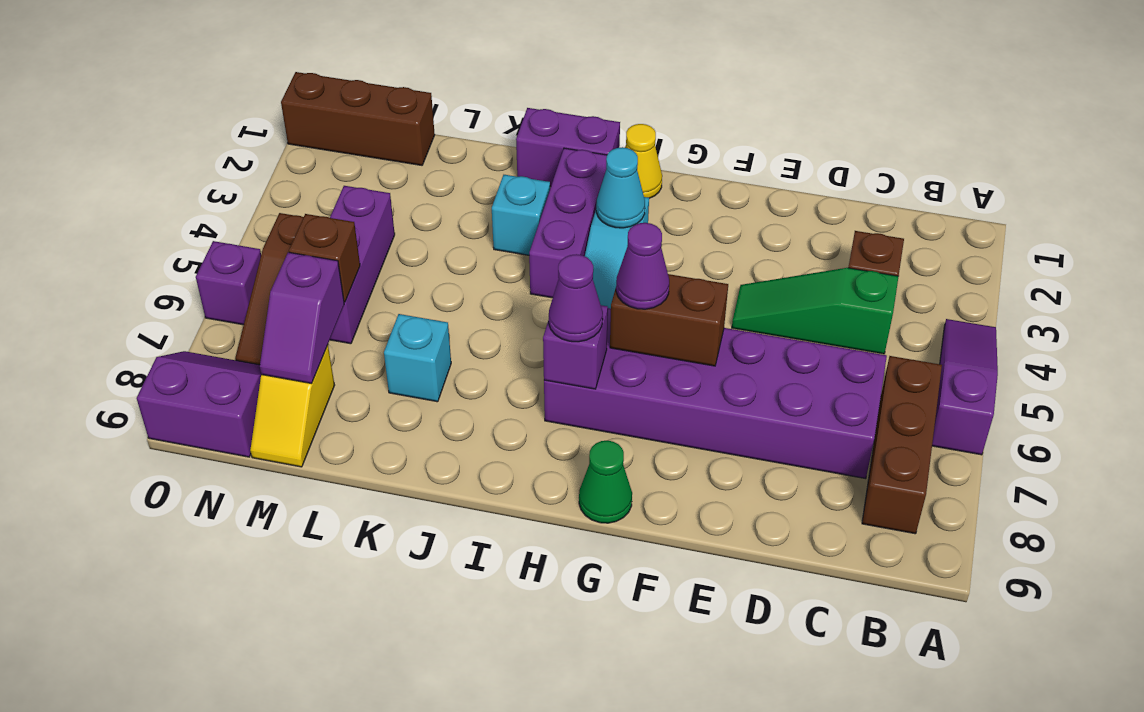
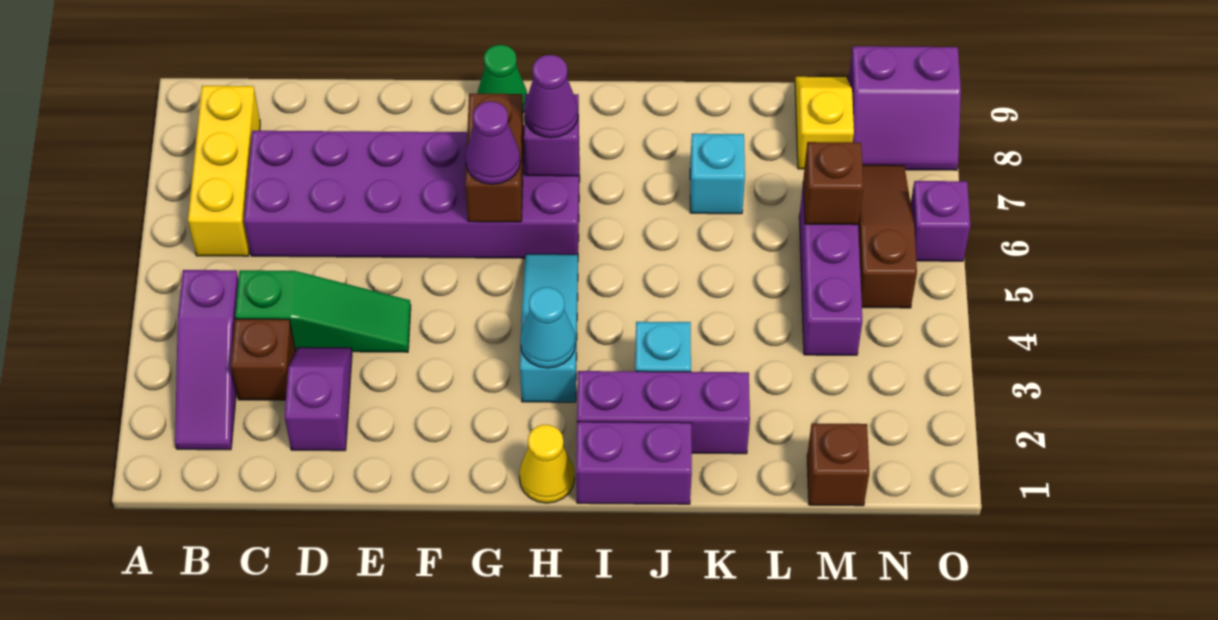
purple slope A4:A6 level 1 top 6 -> purple slope B2:B4 level 1 top 4
brown brick B6:B8 level 1 -> yellow brick B6:B8 level 1
brown brick F6:G6 level 2 -> brown brick G6:G7 level 2
purple brick I2:I4 level 1 -> purple brick I2:K2 level 1
brown brick M1:O1 level 1 -> brown brick M1 level 1
purple slope M7:M8 level 2 top 7 -> purple slope D2:D3 level 1 top 2

